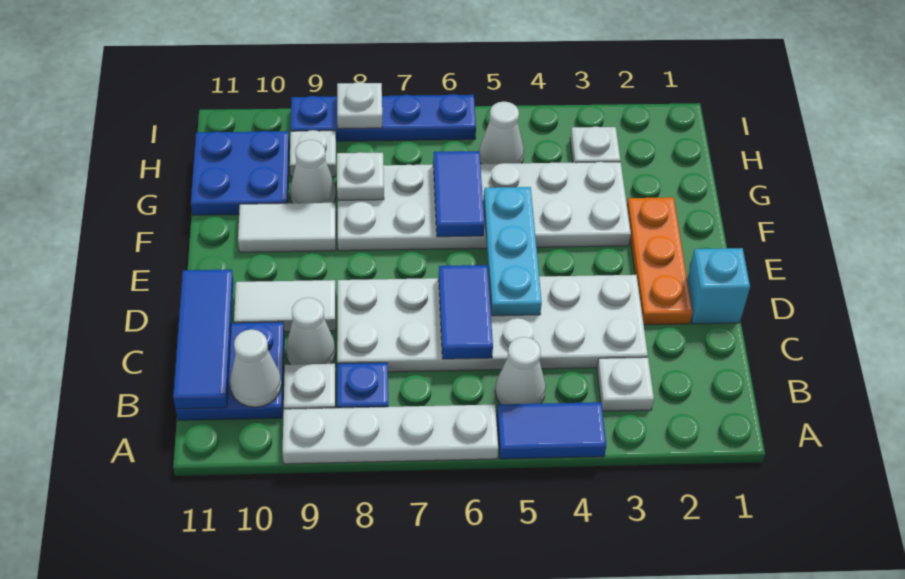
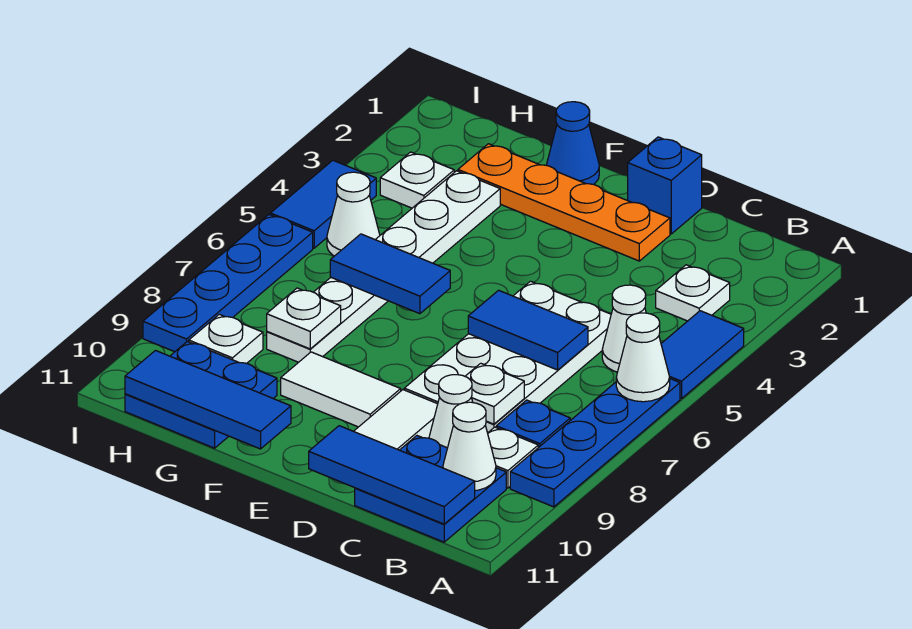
white plate A6:A9 level 1 -> blue plate A6:A9 level 1
white plate C3:D8 level 1 -> white plate C5:D8 level 1
cyan brick D1 level 1 -> blue brick D1 level 1
orange plate D2:F2 level 1 -> orange plate D2:G2 level 1
cyan plate D5:F5 level 2 -> none
none -> blue cone F1 level 1
white plate F3:G8 level 1 -> white plate G3:G8 level 1
white tile F9:F10 level 1 -> white tile E9:F9 level 1
none -> blue tile F11:H11 level 2
white cone G9 level 1 -> white cone A6 level 2
none -> blue tile I4:I5 level 1
white plate I8 level 2 -> white plate C8 level 2

